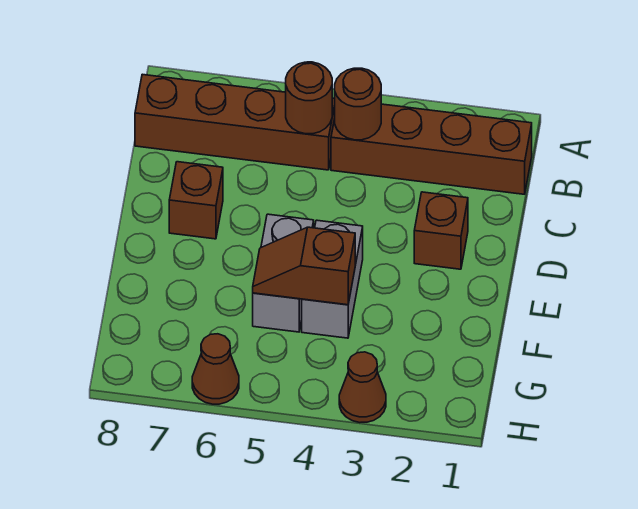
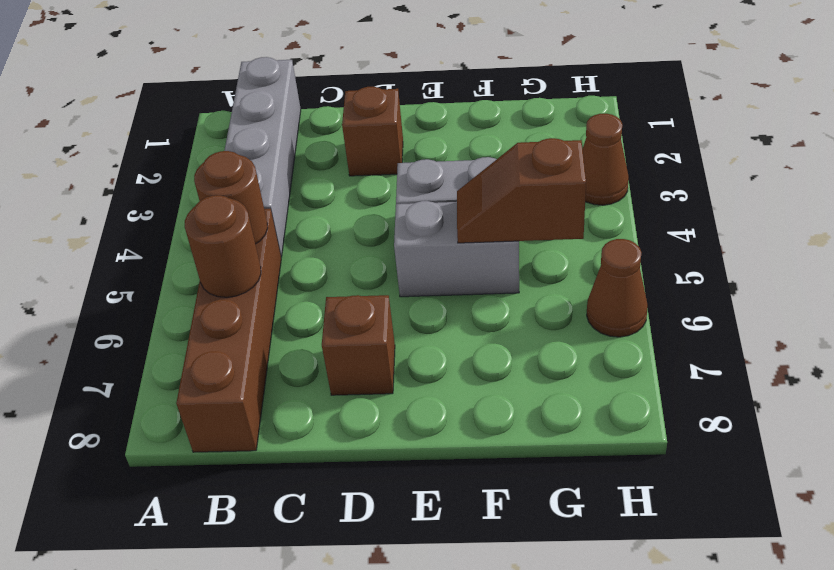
brown brick B1:B4 level 1 -> grey brick B1:B4 level 1
brown round brick B4 level 2 -> brown round brick B6 level 2
brown slope F4:F5 level 2 top 4 -> brown slope F5:G5 level 2 top G

